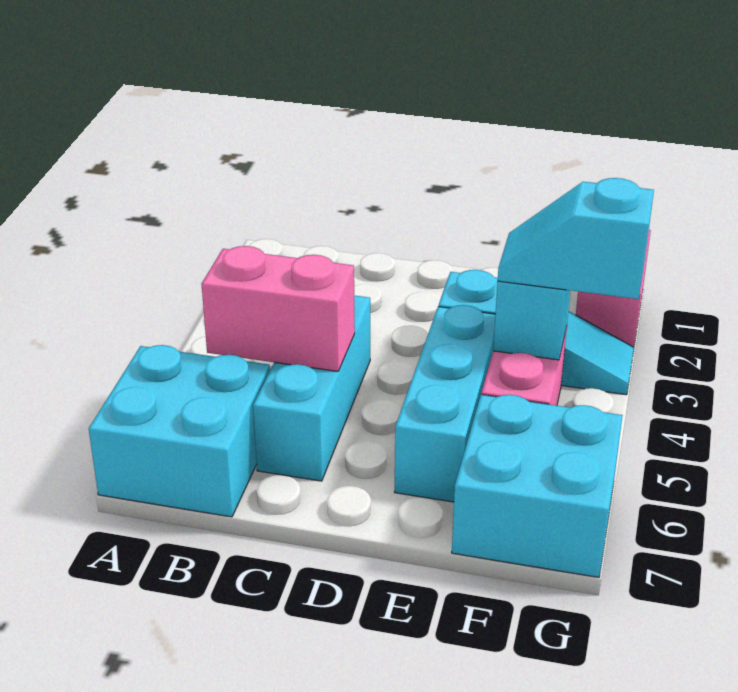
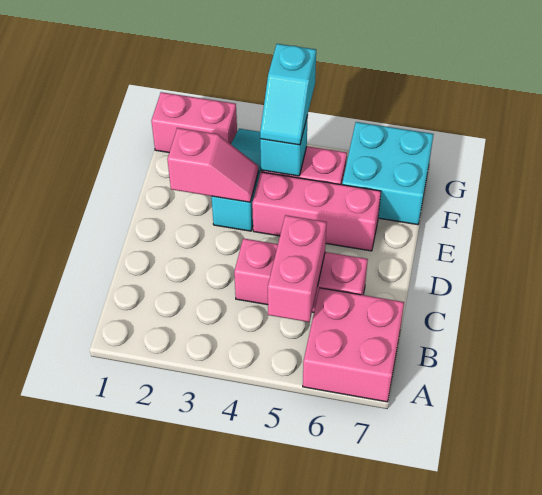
cyan brick A6:B7 level 1 -> pink brick A6:B7 level 1
cyan brick C4:C6 level 1 -> pink brick C4:C6 level 1
none -> pink slope E2:E3 level 2 top 2
cyan brick E4:E6 level 1 -> pink brick E4:E6 level 1

